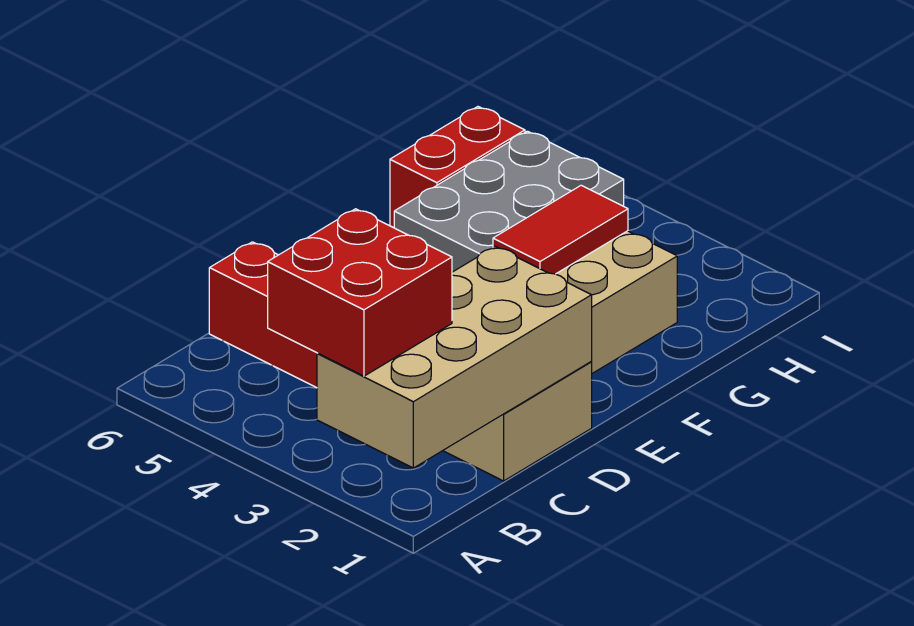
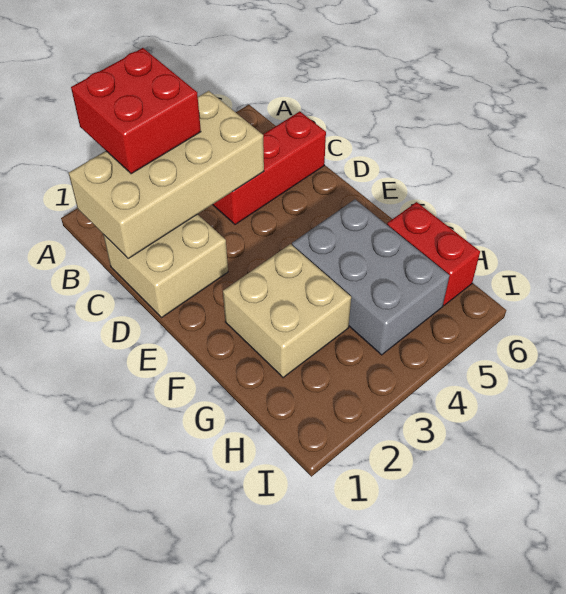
tan brick A1:D2 level 2 -> tan brick B1:C4 level 2
red tile F3:G3 level 2 -> none

